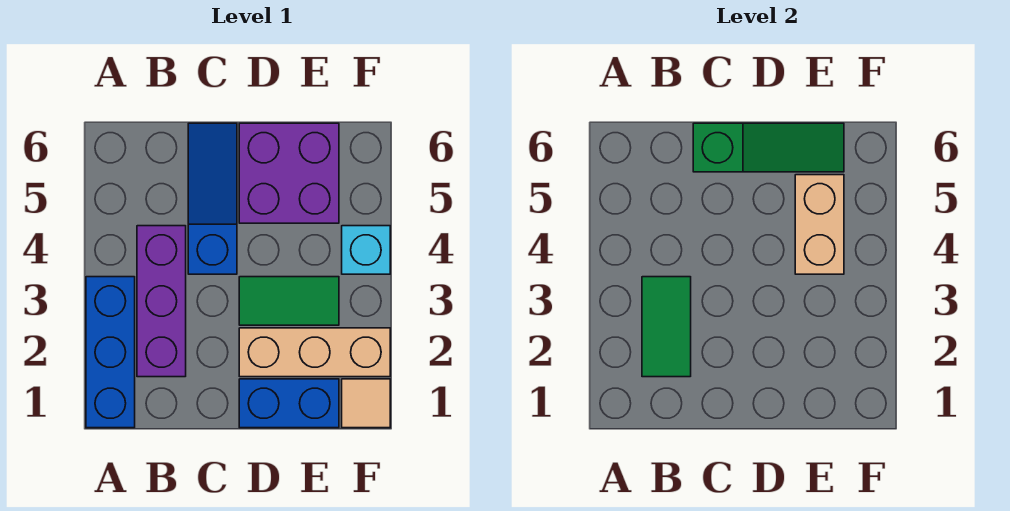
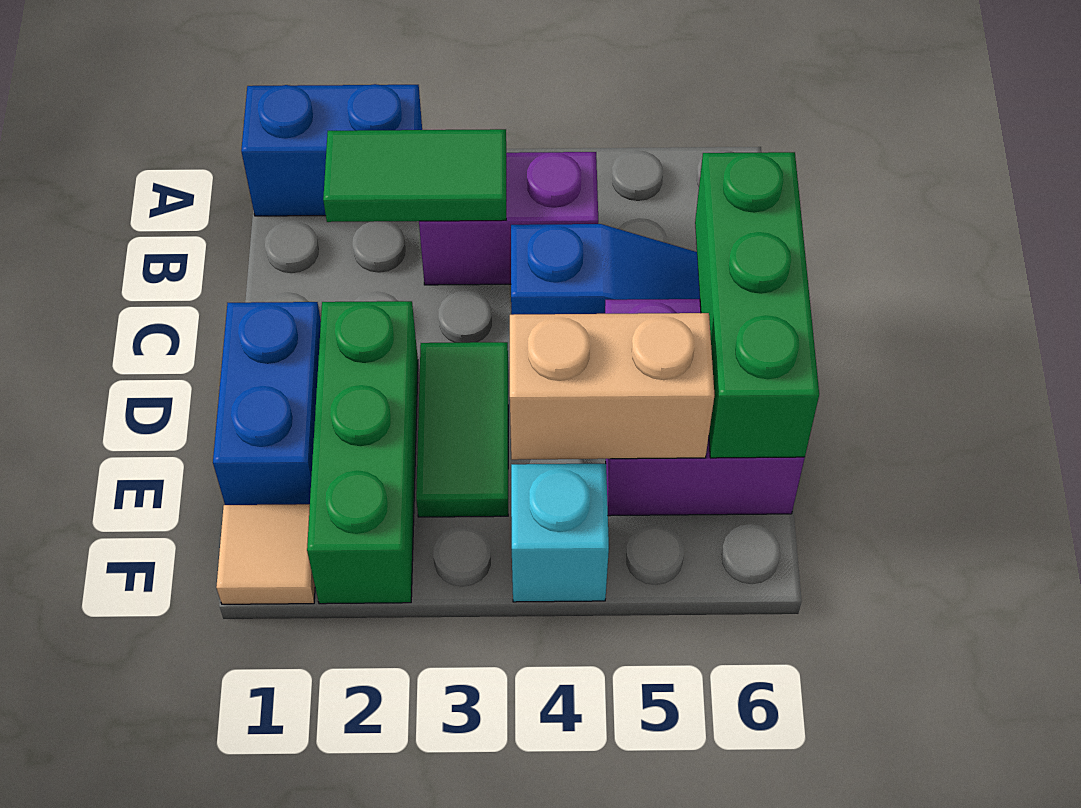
blue brick A1:A3 level 1 -> blue brick A1:A2 level 1
purple brick B2:B4 level 1 -> purple brick B3:B4 level 1
green slope C6:E6 level 2 top C -> green brick C6:E6 level 2
tan brick D2:F2 level 1 -> green brick D2:F2 level 1

